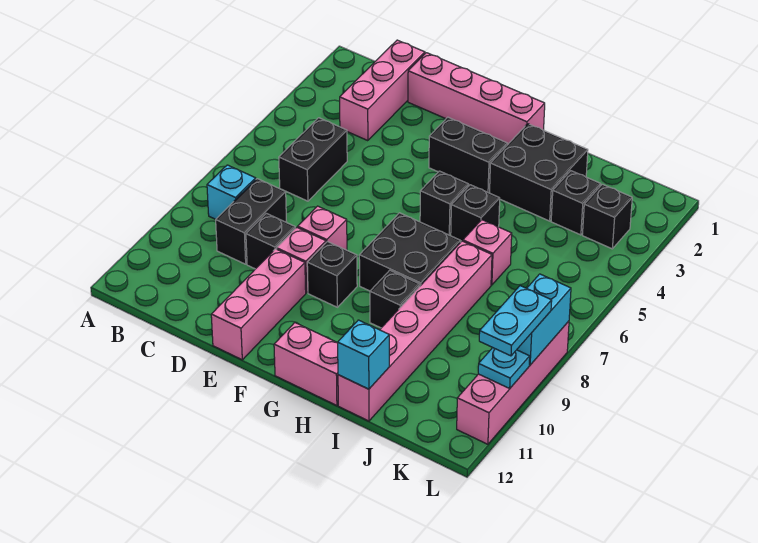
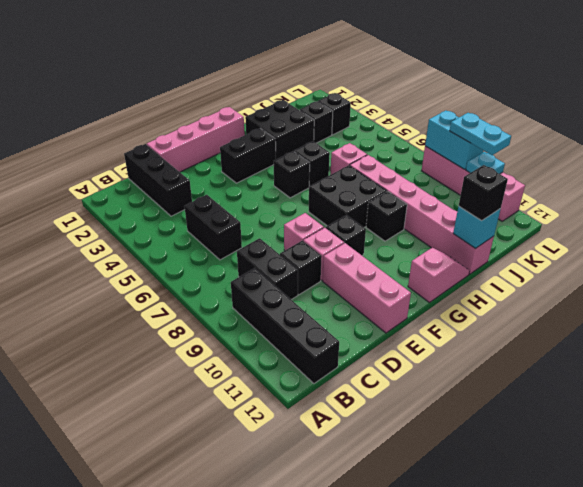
cyan brick B8 level 1 -> none
none -> black brick B9:B12 level 1
pink brick C1:C3 level 1 -> black brick C1:C3 level 1
pink brick G12:H12 level 1 -> pink slope G12:H12 level 1 top G
none -> black brick I12 level 3

